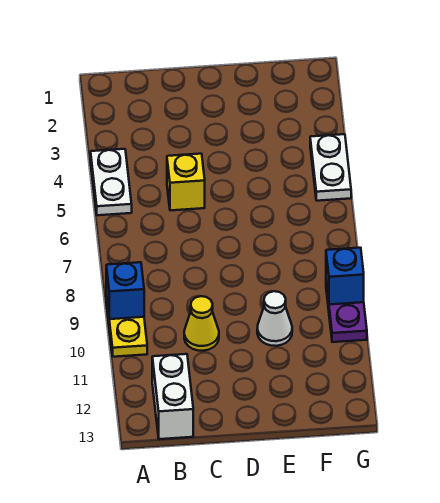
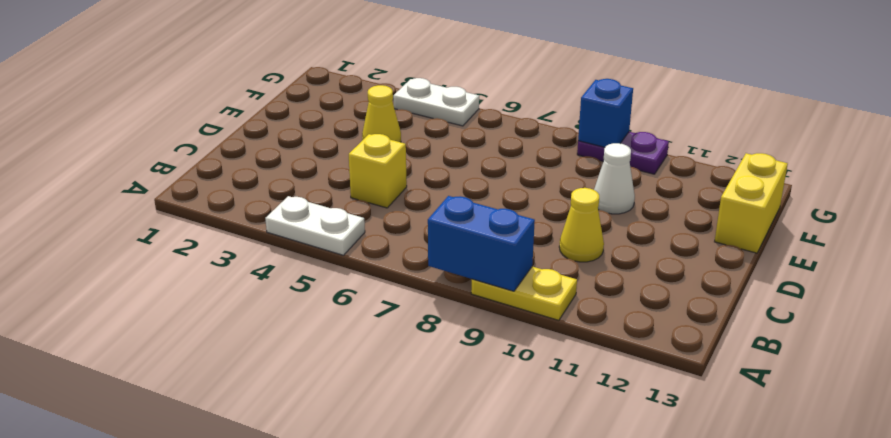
blue brick A9 level 2 -> blue brick A8:A9 level 2
white brick B12:B13 level 1 -> none
none -> yellow cone E4 level 1
none -> yellow brick E13:F13 level 1

